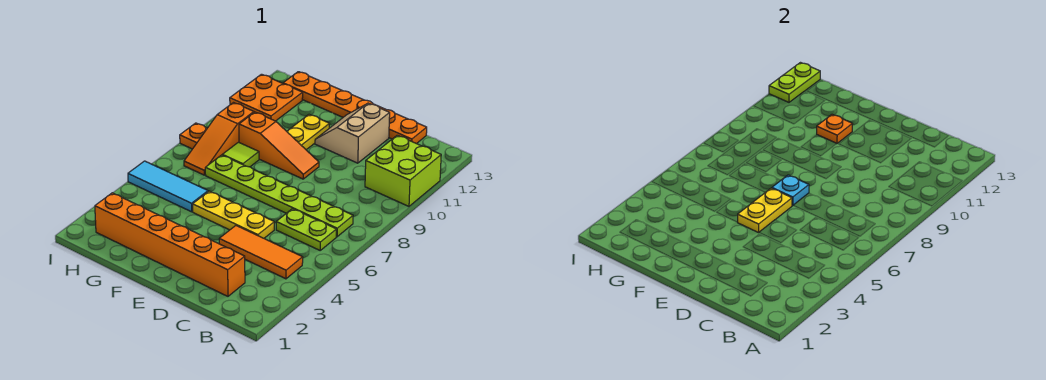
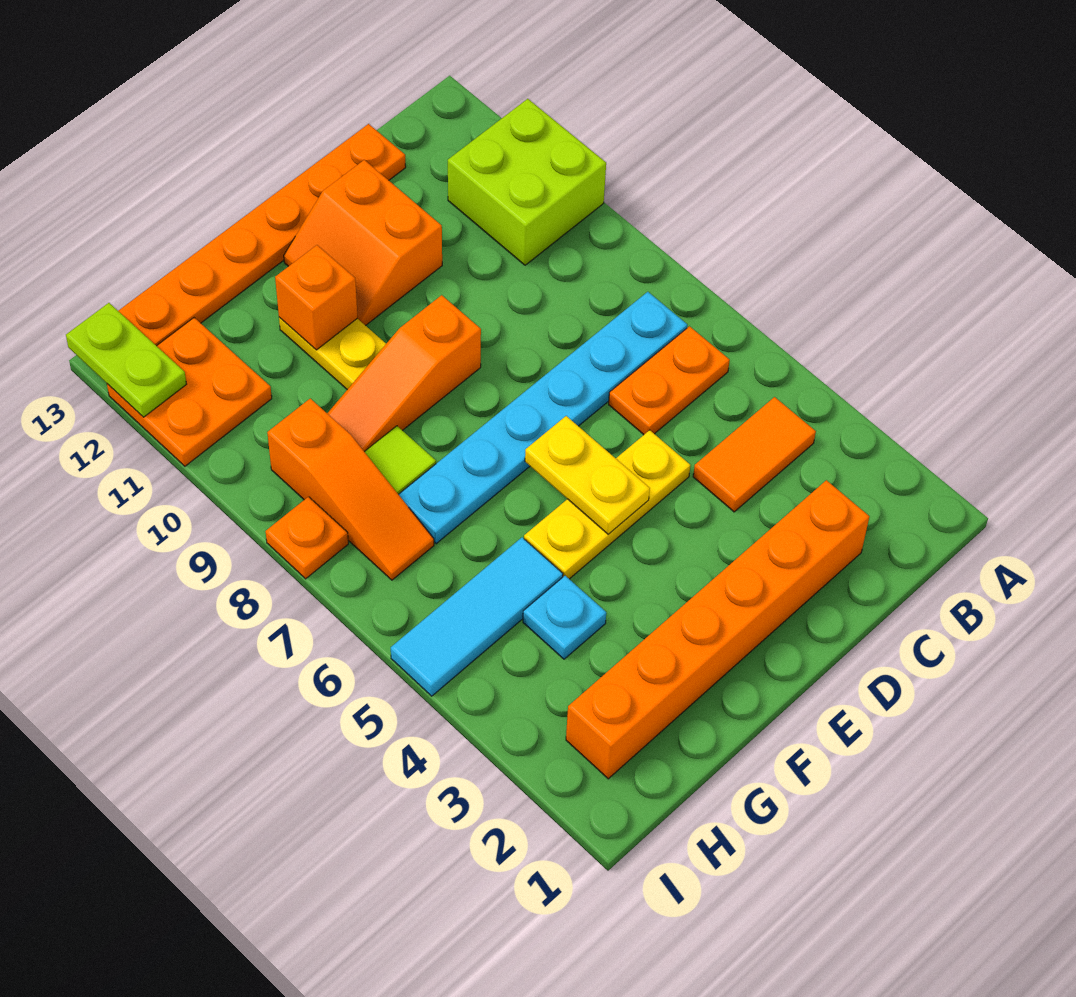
orange tile B4:D4 level 1 -> orange tile B4:C4 level 1
lime plate B6:C6 level 1 -> orange plate B6:C6 level 1
lime plate B7:G7 level 1 -> cyan plate B7:G7 level 1
tan slope D11:E12 level 1 top D -> orange slope D11:E12 level 1 top D
cyan plate E7 level 2 -> cyan plate G4 level 1
orange slope E9:G9 level 1 top G -> orange slope E9:G9 level 1 top E
orange plate F11 level 2 -> orange brick F11 level 2

